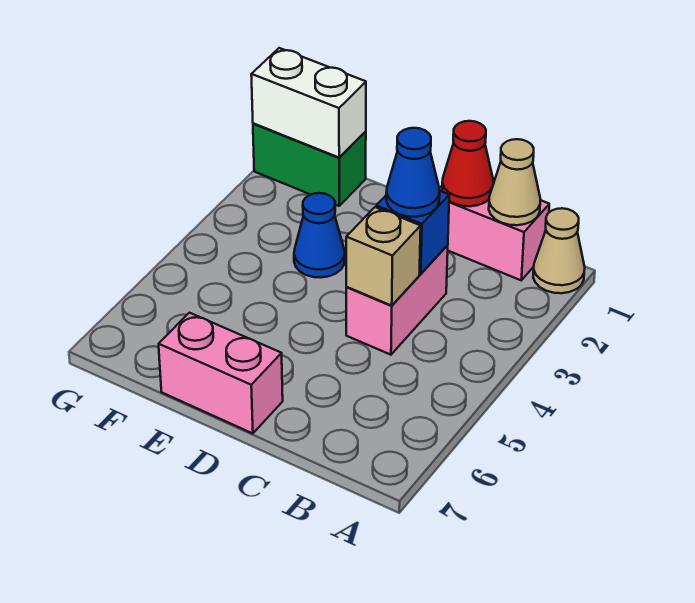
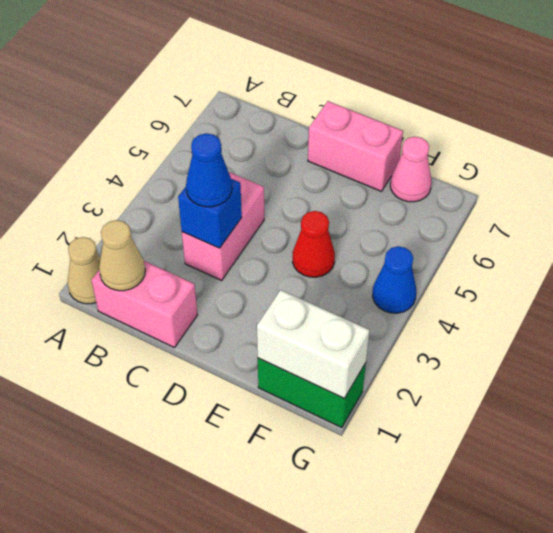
red cone C1 level 2 -> red cone E4 level 1
tan brick C4 level 2 -> none
blue cone E3 level 1 -> blue cone G4 level 1
none -> pink cone F7 level 1

